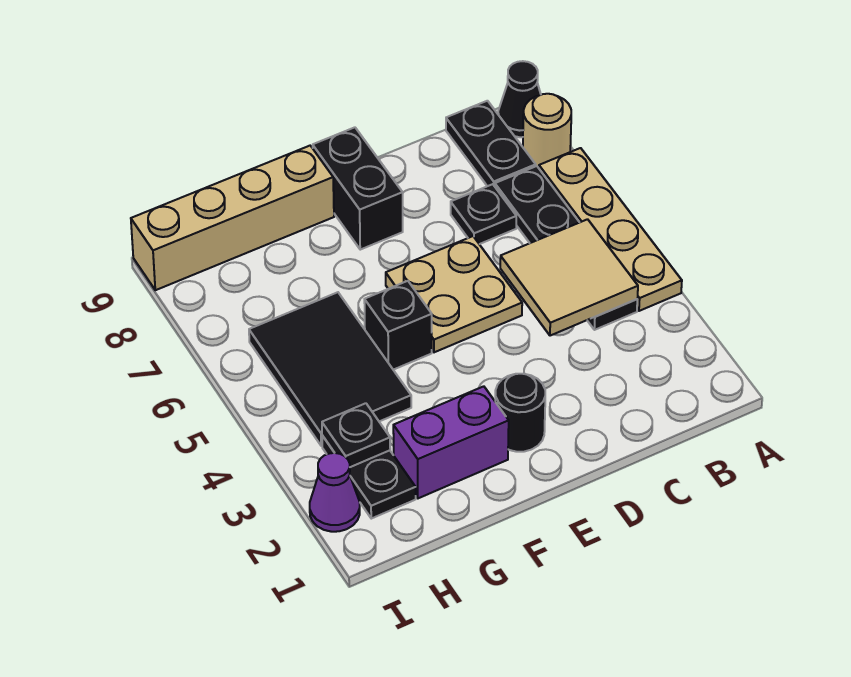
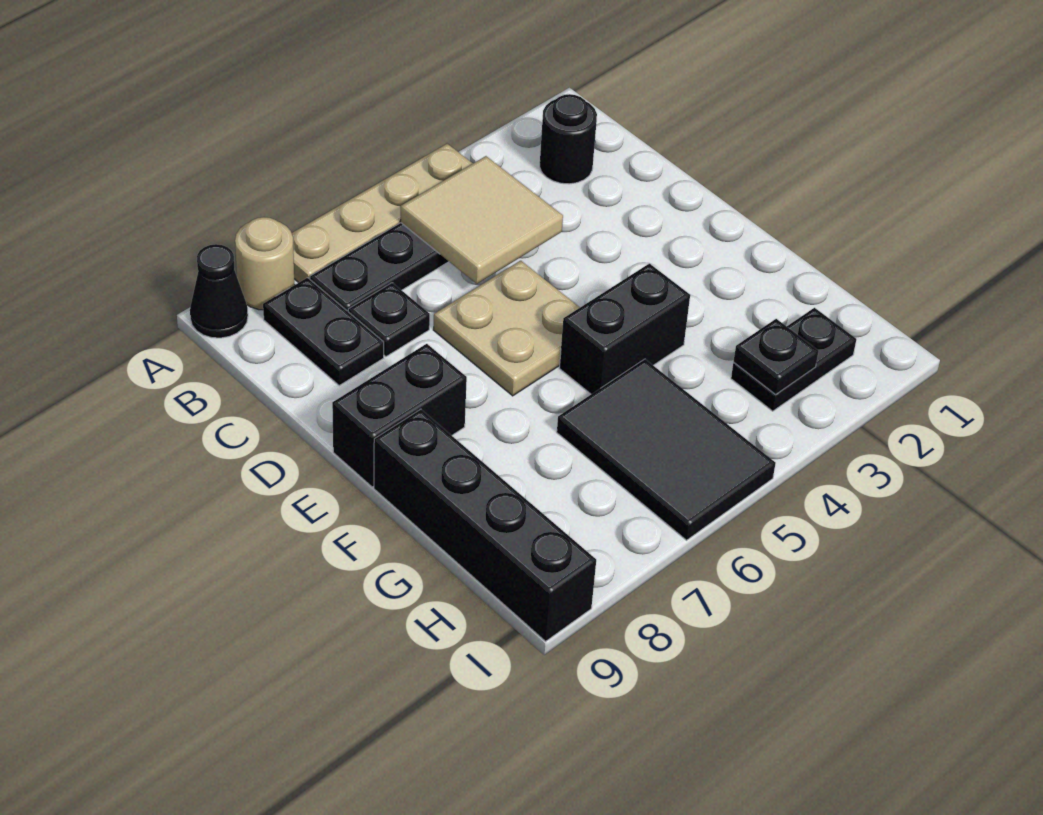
black plate B8:B9 level 1 -> black plate B8:C8 level 1
black round brick E2 level 1 -> black round brick B2 level 1
purple brick F2:G2 level 1 -> none
black brick F5 level 1 -> black brick F4:F5 level 1
tan brick F9:I9 level 1 -> black brick F9:I9 level 1
black tile G4:H6 level 1 -> black tile G5:I6 level 1
purple cone I2 level 1 -> none

